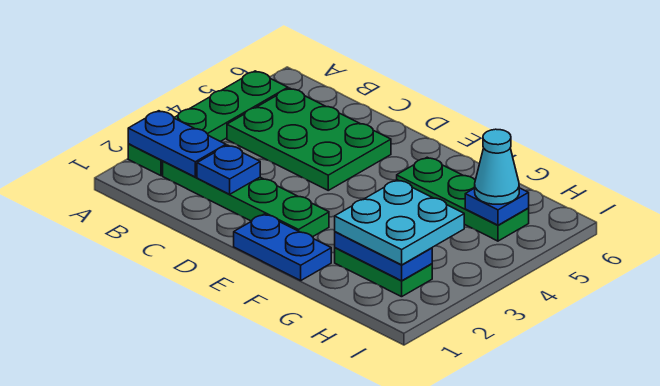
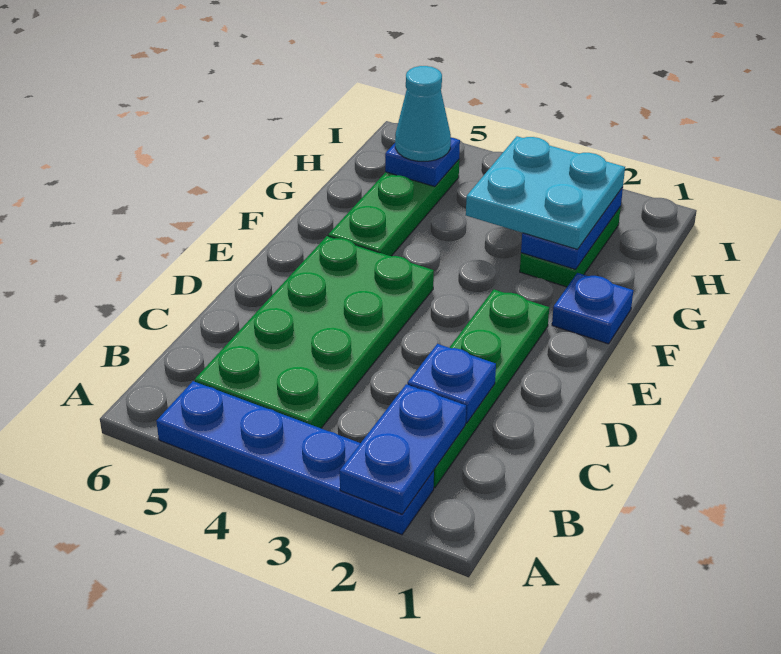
green plate A2:A5 level 1 -> blue plate A2:A5 level 1
green plate B4:D5 level 1 -> green plate B4:E5 level 1
blue plate E1:F1 level 1 -> blue plate F1 level 1

